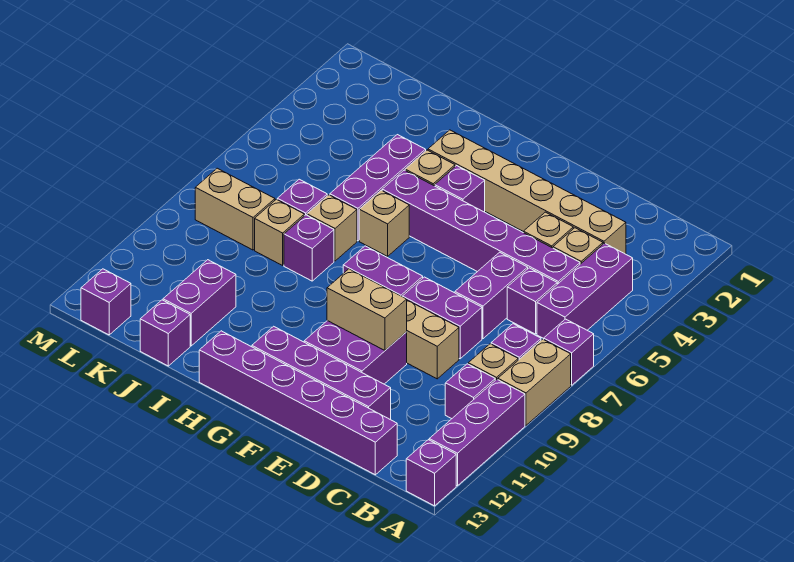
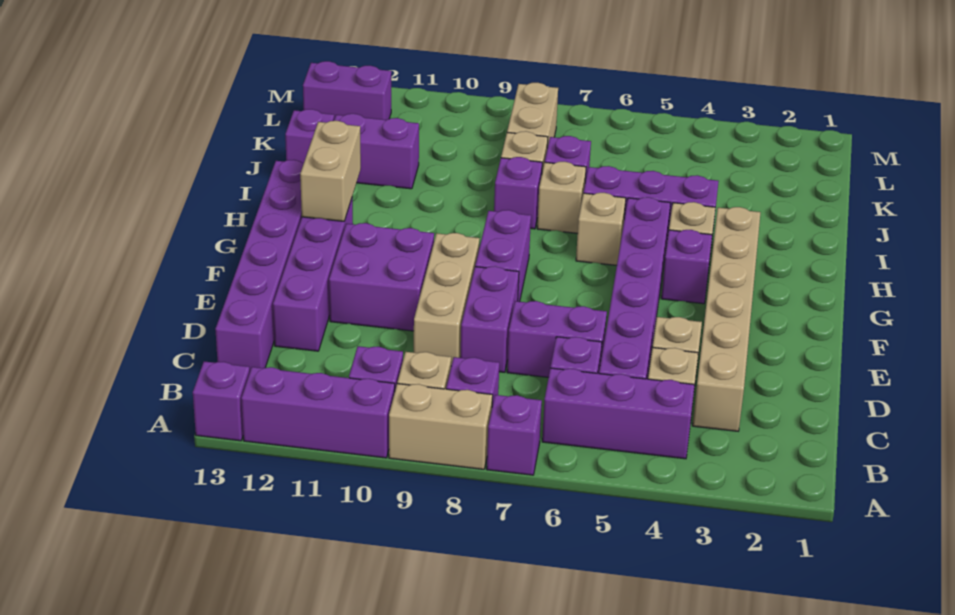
tan brick E10:F10 level 2 -> tan brick G12:H12 level 2
purple brick L13 level 1 -> purple brick L12:L13 level 1

